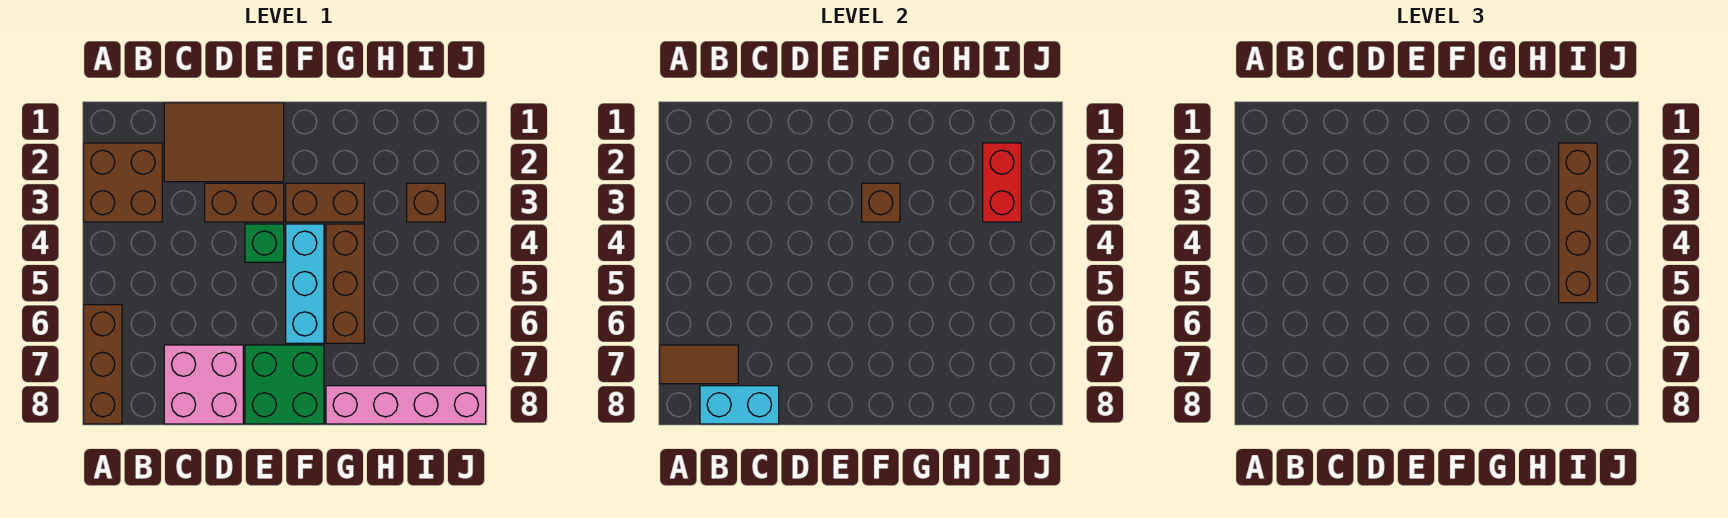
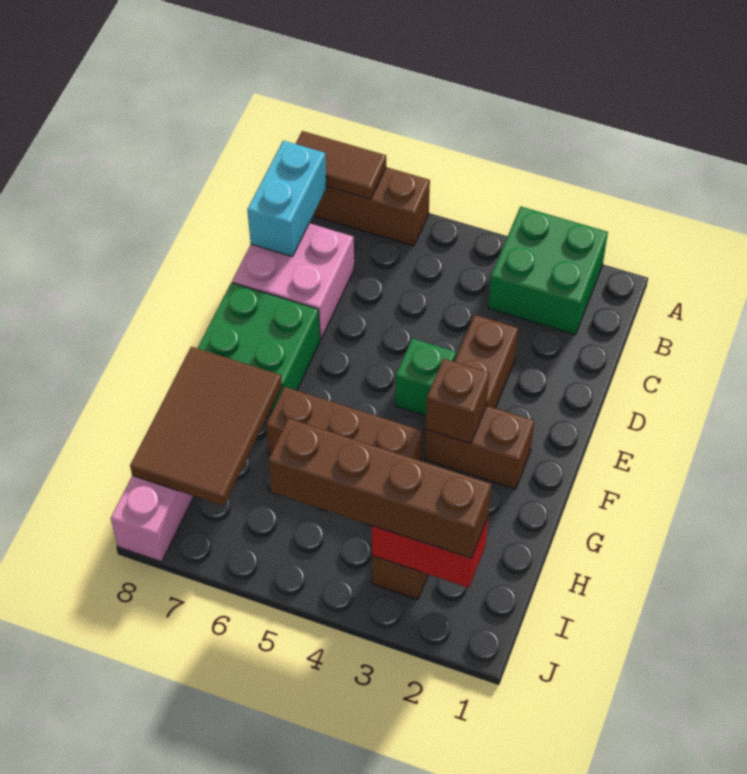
brown brick A2:B3 level 1 -> green brick A2:B3 level 1
brown tile A7:B7 level 2 -> brown tile A7:A8 level 2
brown tile C1:E2 level 1 -> brown tile G7:I8 level 2
brown brick F3:G3 level 1 -> brown brick F2:F3 level 1
cyan brick F4:F6 level 1 -> none

